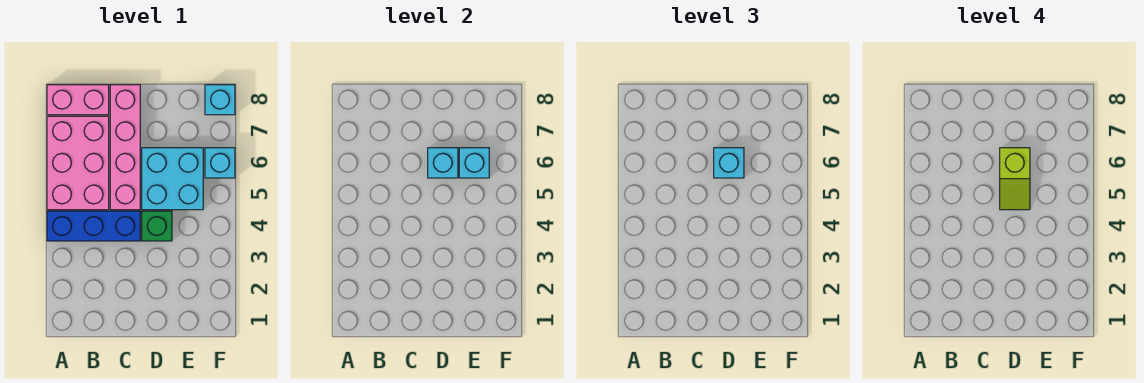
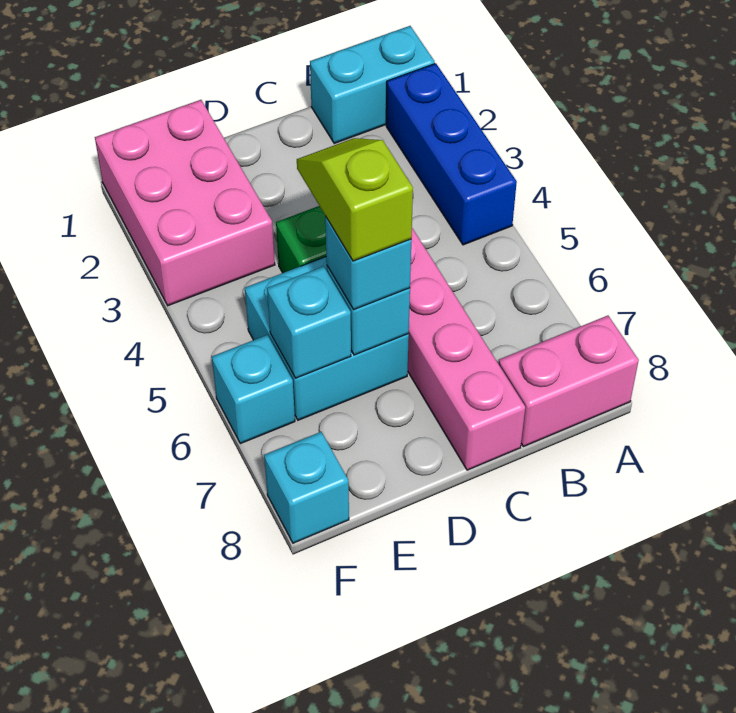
none -> cyan brick A1:B1 level 1
blue brick A4:C4 level 1 -> blue brick A2:A4 level 1
pink brick A5:B7 level 1 -> pink brick E1:F3 level 1

